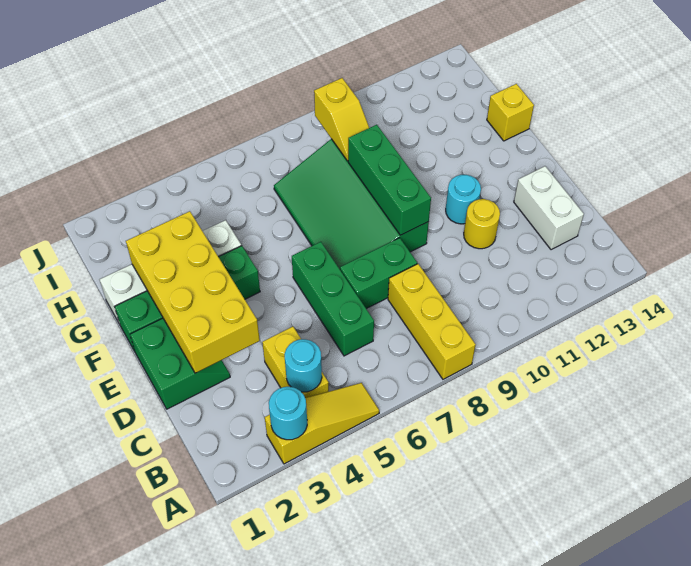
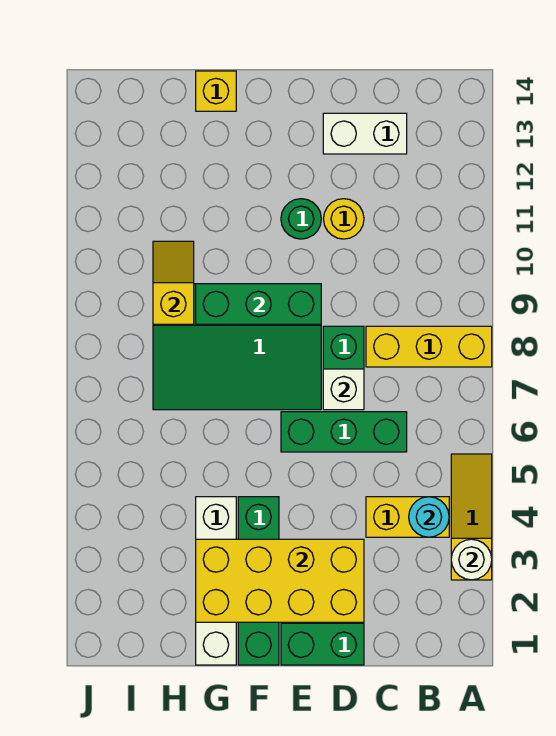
cyan round brick A3 level 2 -> white round brick A3 level 2
none -> white brick D7 level 2
cyan round brick E11 level 1 -> green round brick E11 level 1
yellow slope H9:I9 level 2 top I -> yellow slope H9:H10 level 2 top 9

